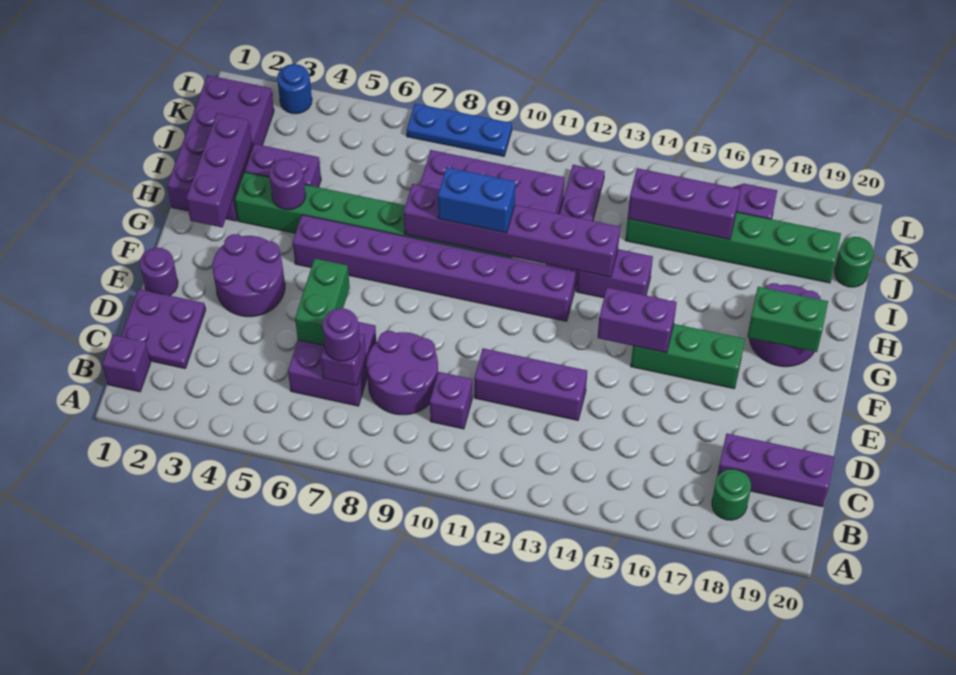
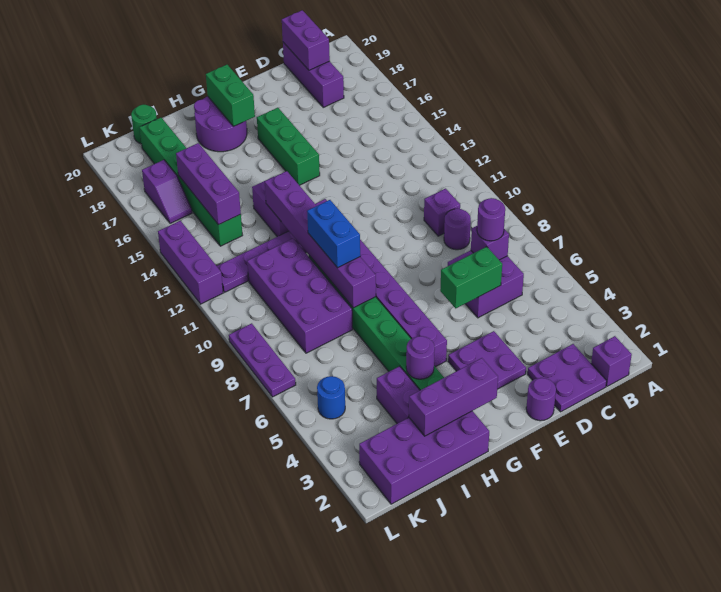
green round brick B18 level 1 -> none
purple round brick C8:D9 level 1 -> purple round brick C9 level 1
purple brick D11:D13 level 1 -> purple brick L12:L14 level 1
purple round brick E3:F4 level 1 -> purple plate E3:F4 level 1
purple brick F14:F15 level 2 -> purple brick C19:C20 level 2
blue round brick L3 level 1 -> blue round brick K5 level 1
blue plate L7:L9 level 1 -> purple plate L7:L9 level 1

